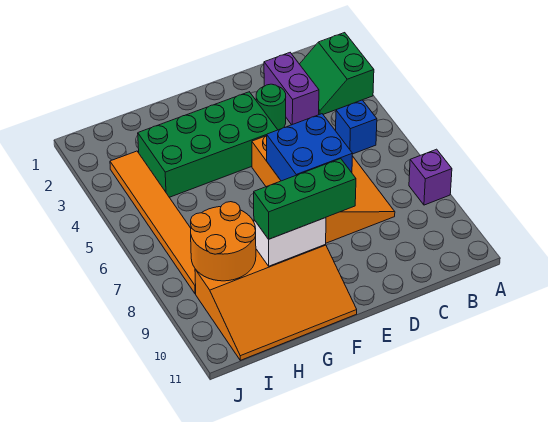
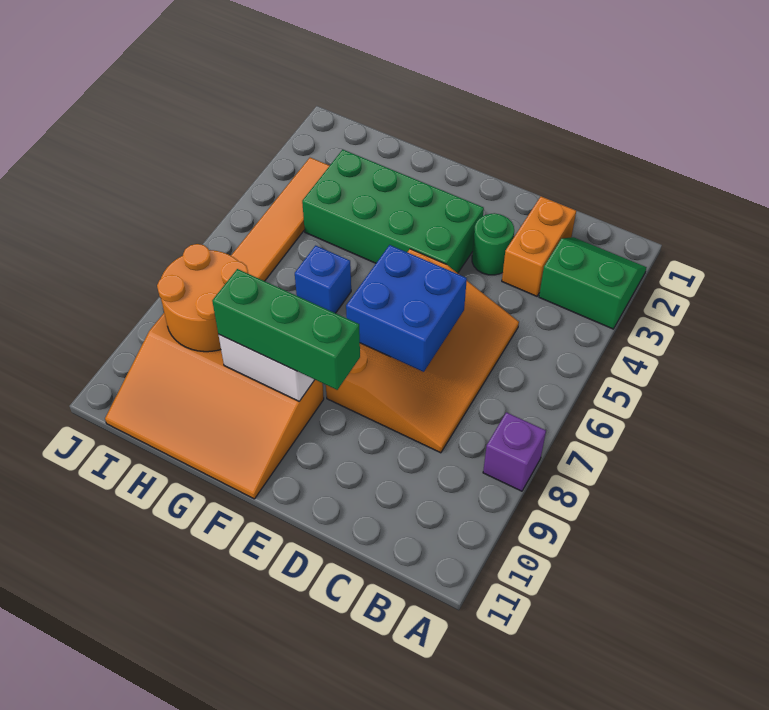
green slope A2:B3 level 1 top A -> green slope A2:B3 level 1 top 3
blue brick B5 level 1 -> blue brick G6 level 1
purple brick C2:C3 level 1 -> orange brick C2:C3 level 1

